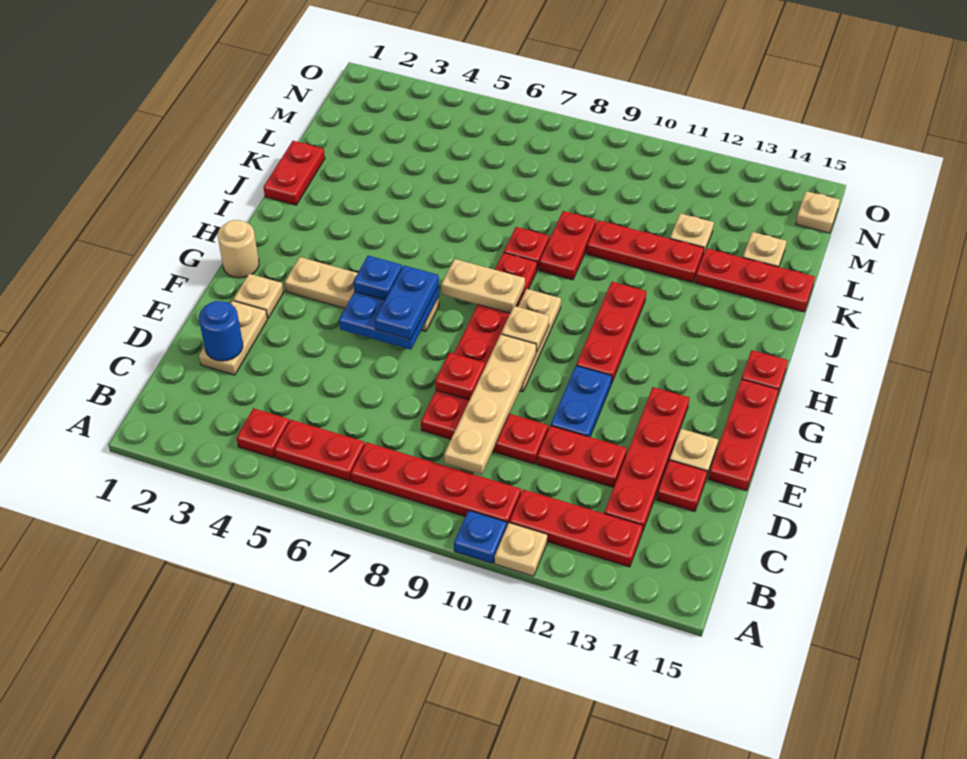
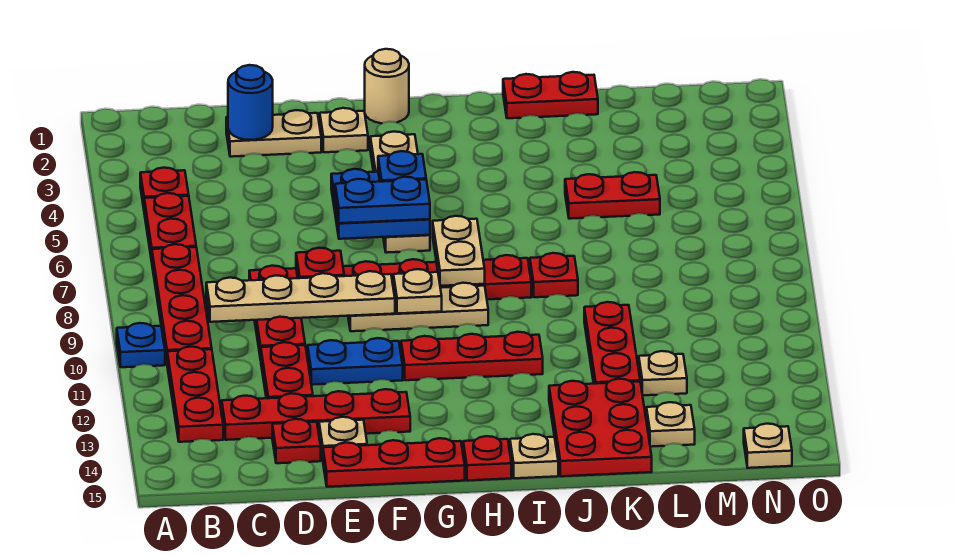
tan plate A11 level 1 -> tan plate I15 level 1
red plate J9:K9 level 1 -> red plate K5:L5 level 1
red plate K13:K15 level 1 -> red plate J13:K15 level 1

